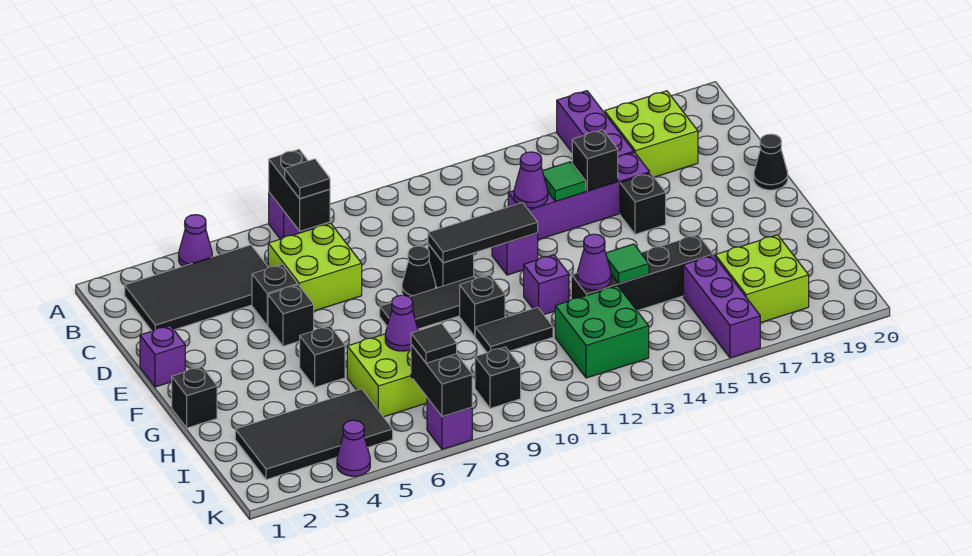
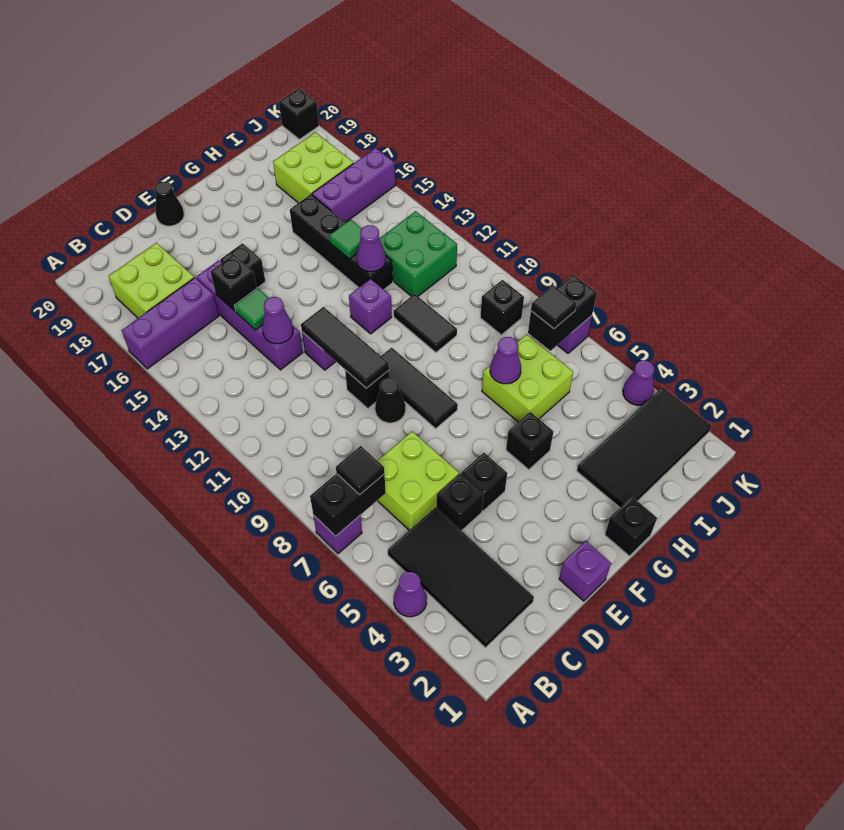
black brick G10 level 1 -> black brick K20 level 1
black tile I2:J5 level 1 -> black tile H2:K3 level 1

